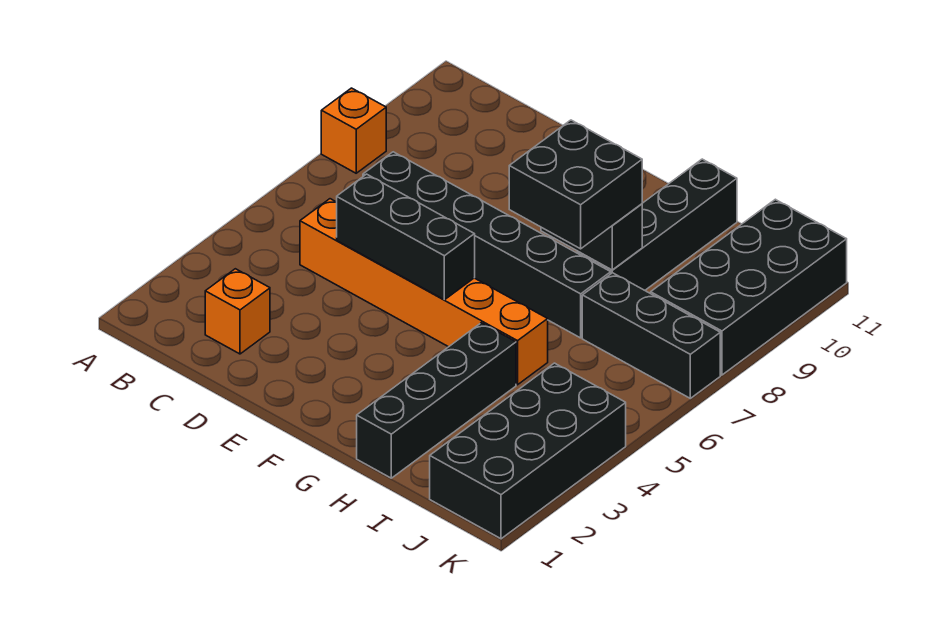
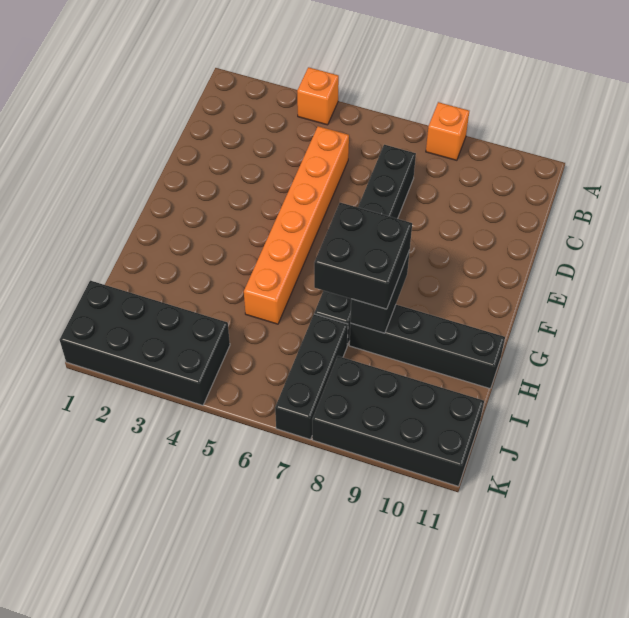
orange brick C2 level 1 -> orange brick A4 level 1
black brick D5:F5 level 2 -> none
black brick H1:H4 level 1 -> none

